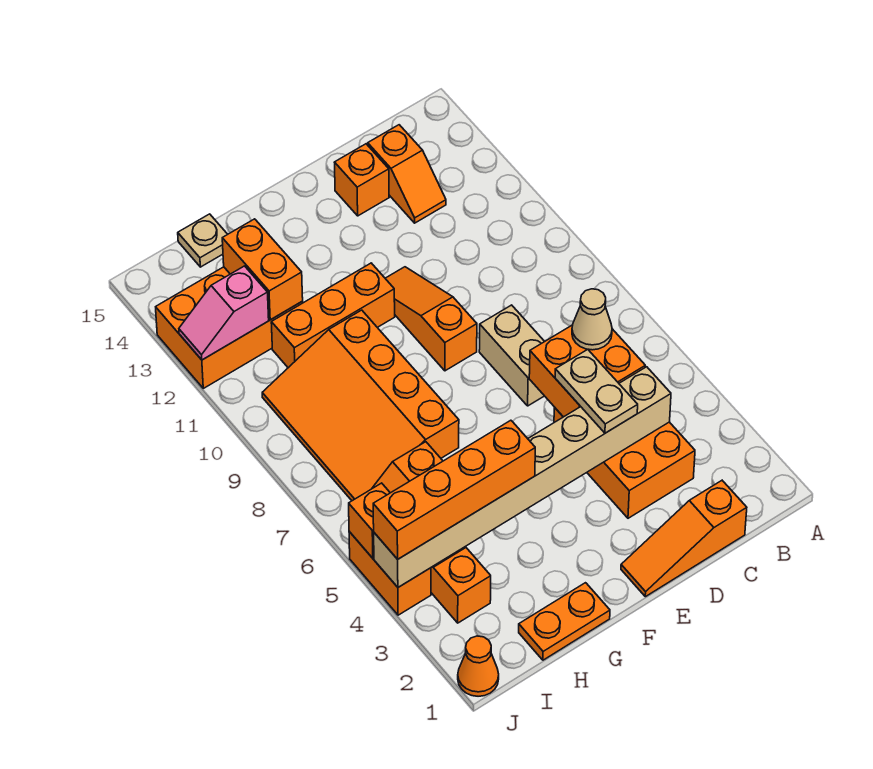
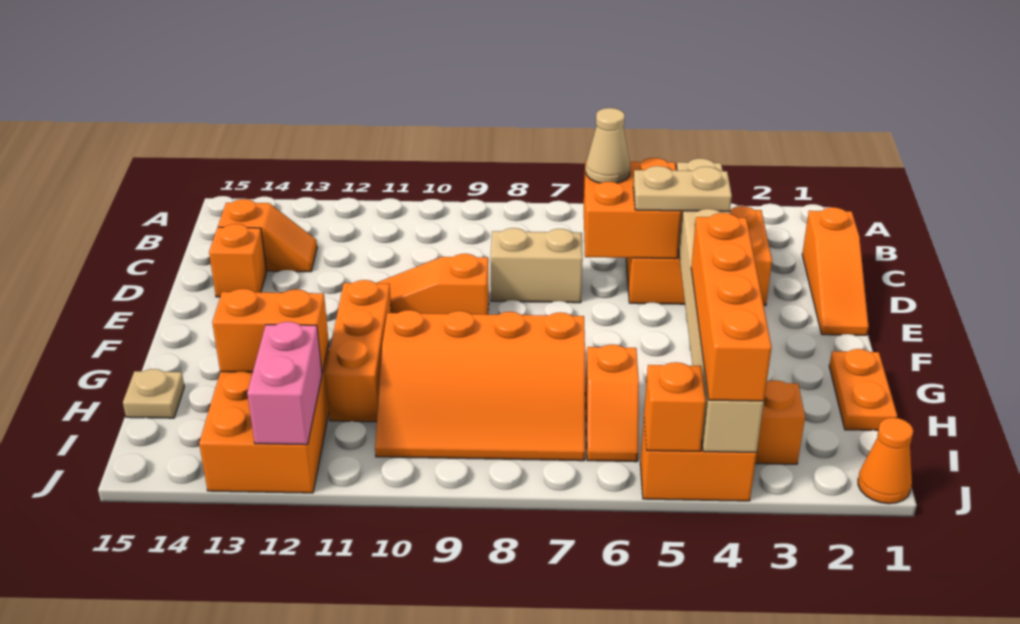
pink slope I12:J12 level 2 top I -> pink brick I12:J12 level 2

